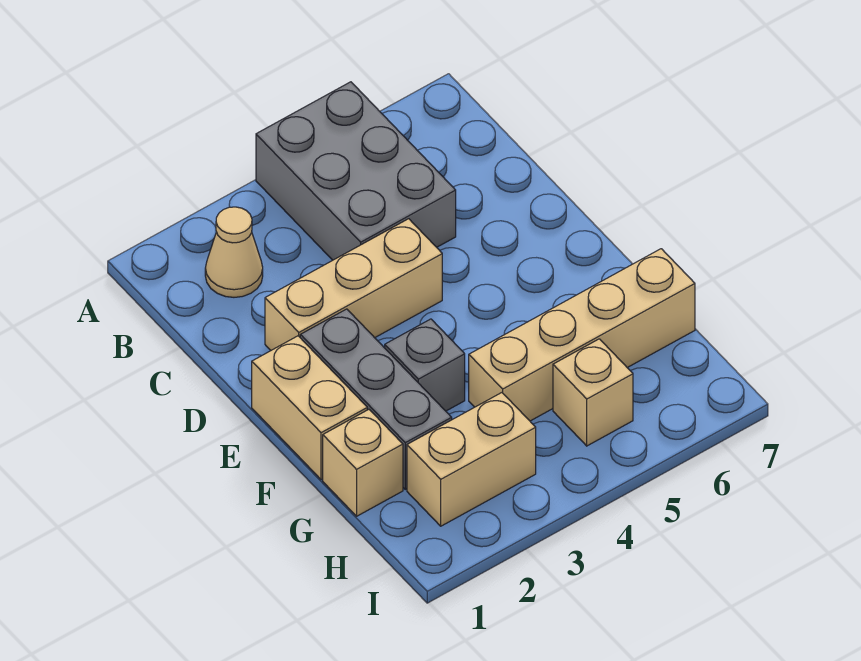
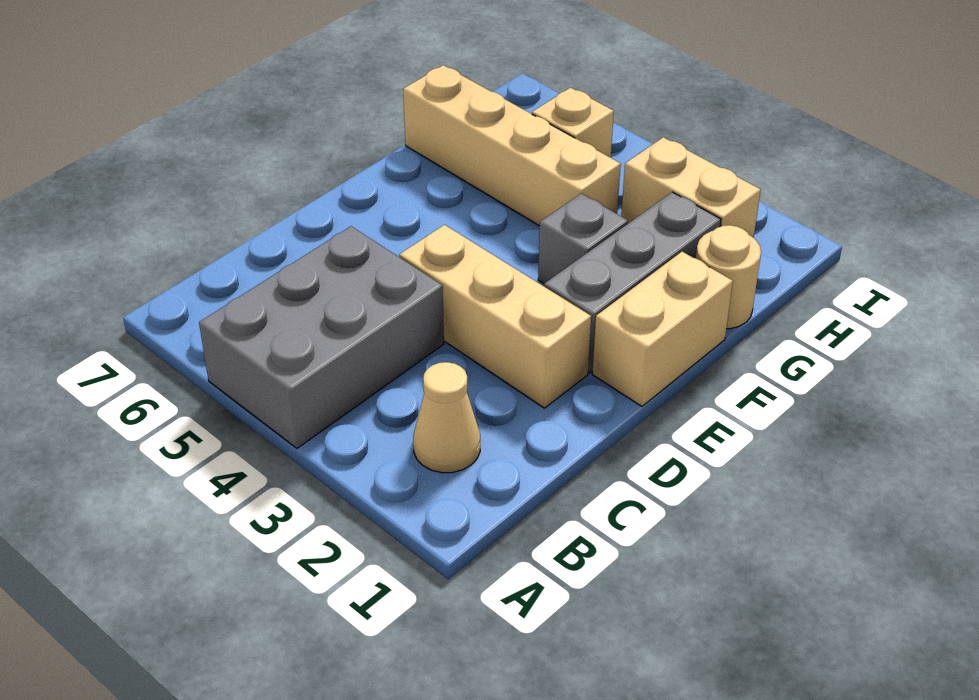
tan brick G1 level 1 -> tan round brick G1 level 1

